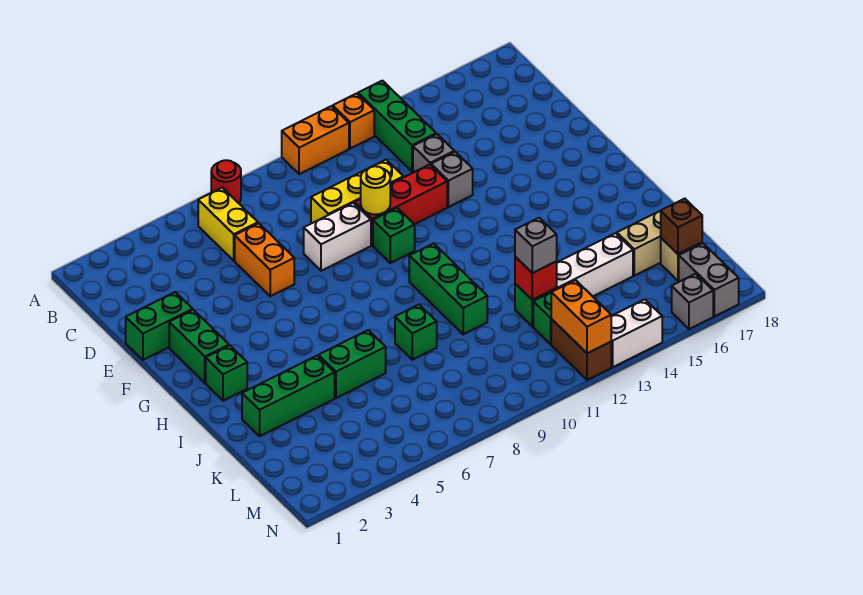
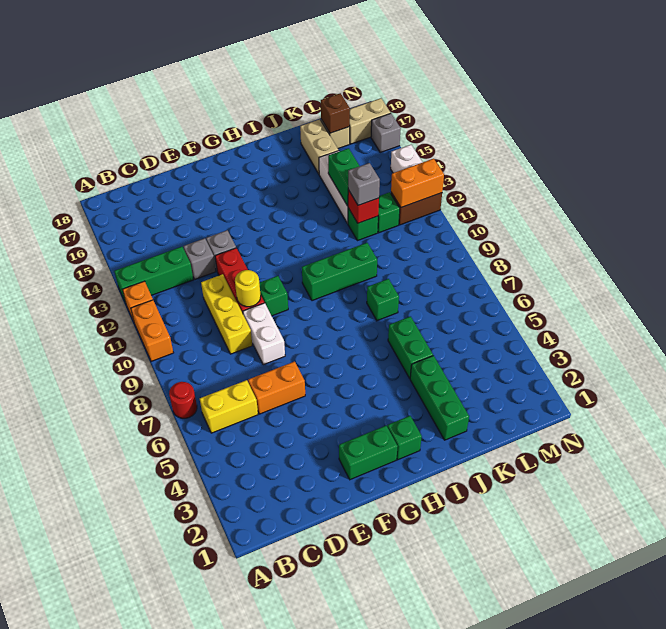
green brick E1:E2 level 1 -> green brick K13:K14 level 2
grey brick M17:N17 level 1 -> tan brick M17:N17 level 1

